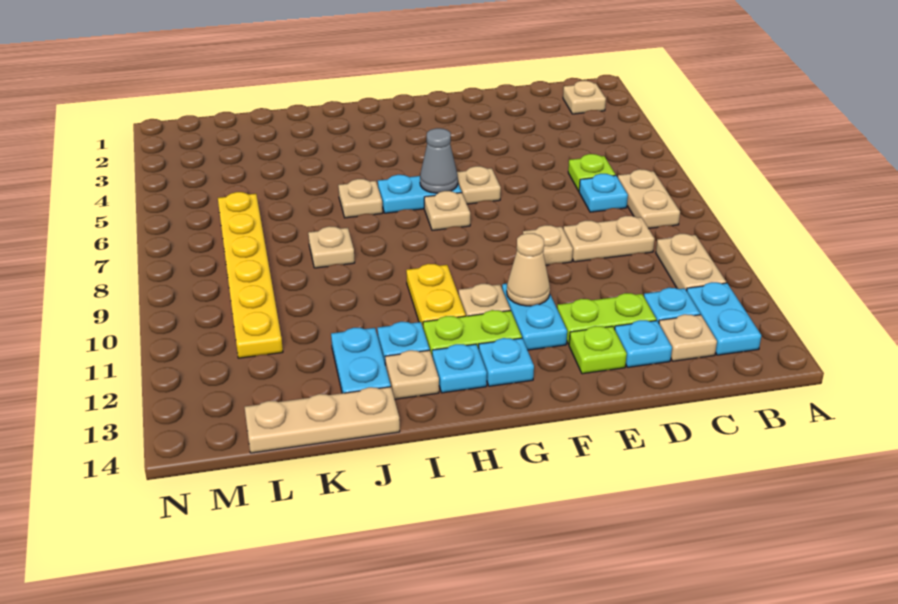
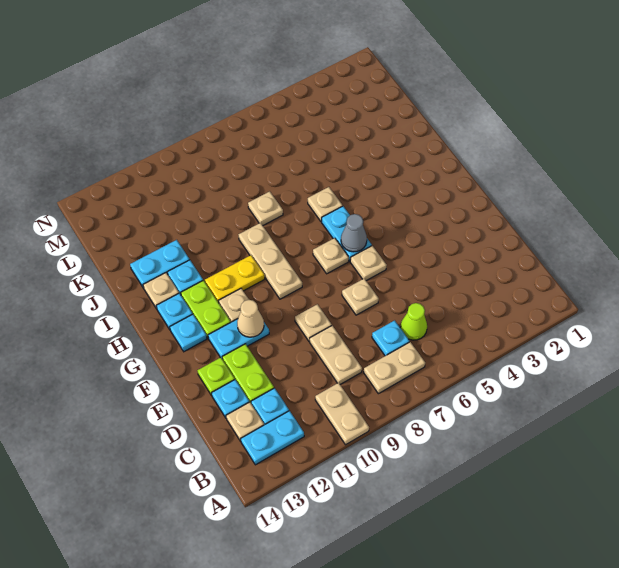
tan plate B2 level 1 -> tan plate E7 level 1
tan plate B10:B11 level 1 -> tan plate A10:B10 level 1
lime plate C6 level 1 -> lime cone C6 level 1
tan plate J14:L14 level 1 -> tan plate G9:I9 level 1
yellow plate L6:L11 level 1 -> none

